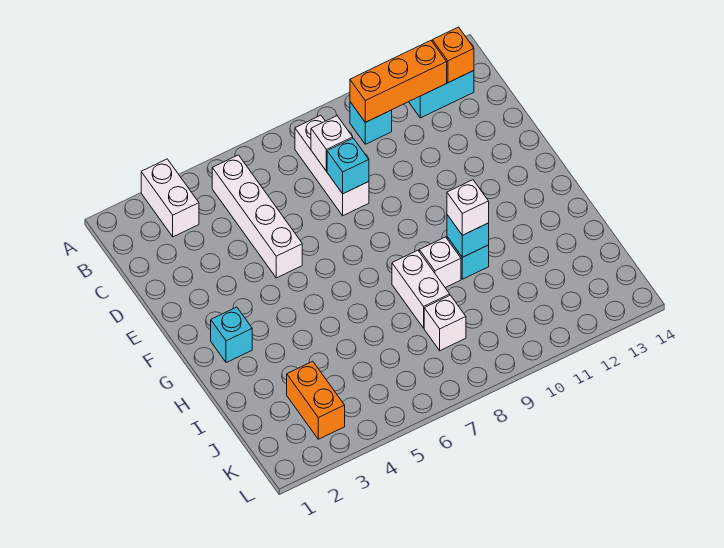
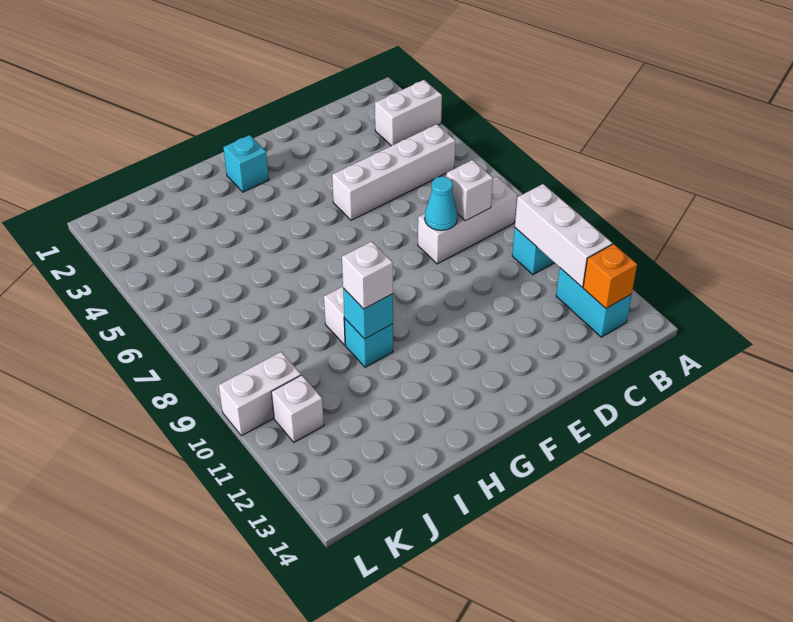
orange brick B10:B12 level 2 -> white brick B10:B12 level 2
cyan brick D8 level 2 -> cyan cone D8 level 2
white brick H8:I8 level 1 -> white brick K10:L10 level 1
orange brick J3:K3 level 1 -> none
white brick J8 level 1 -> white brick K11 level 1

